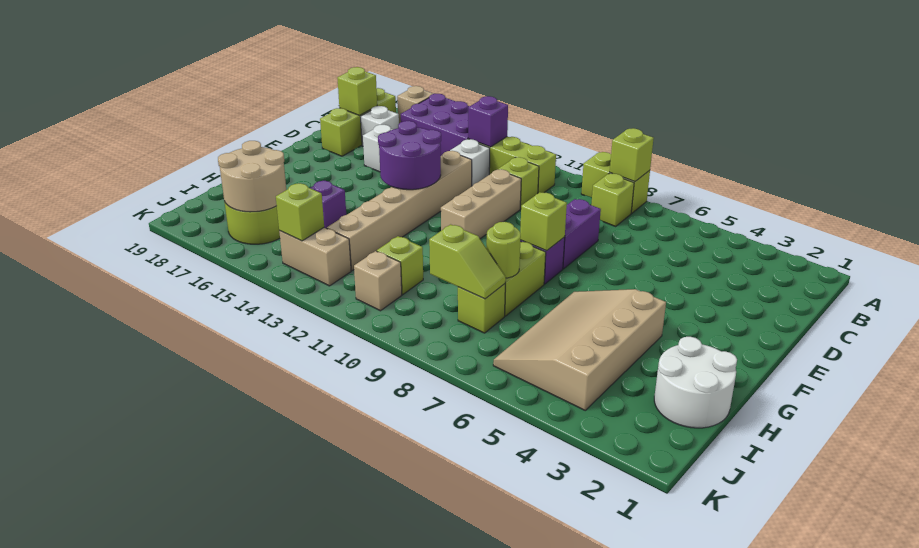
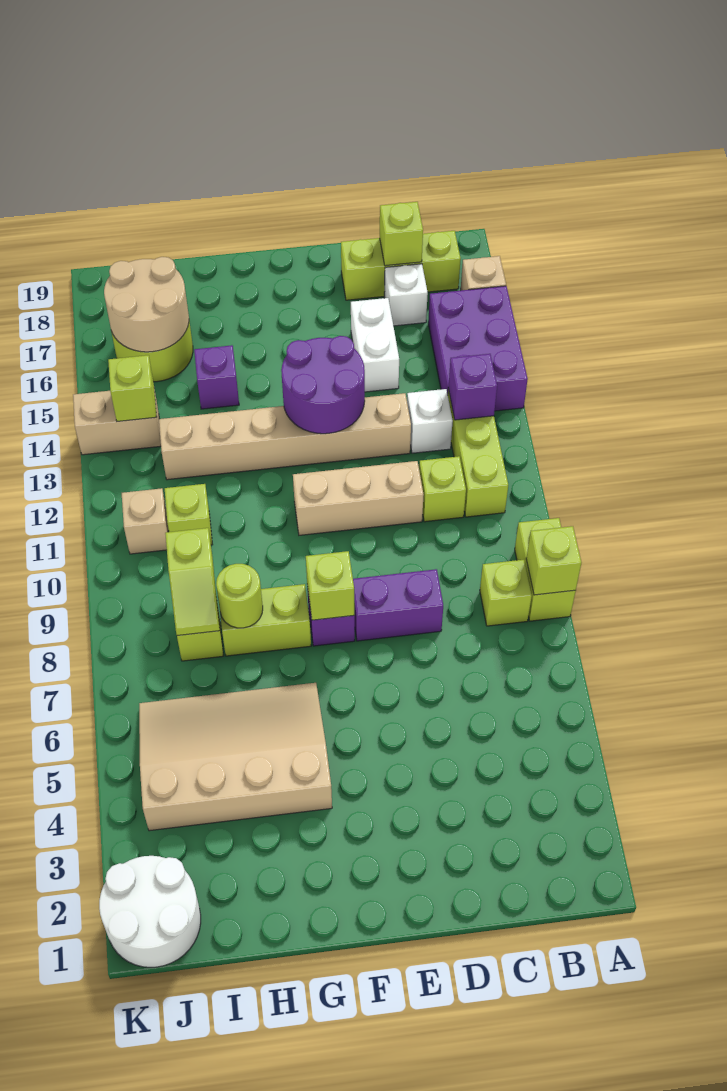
white round brick H1:I2 level 1 -> white round brick J1:K2 level 1
tan brick J13:J14 level 1 -> tan brick J14:K14 level 1

